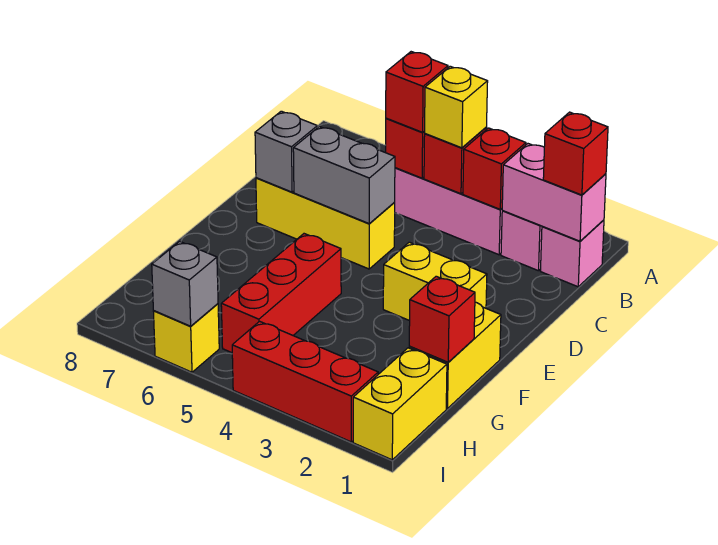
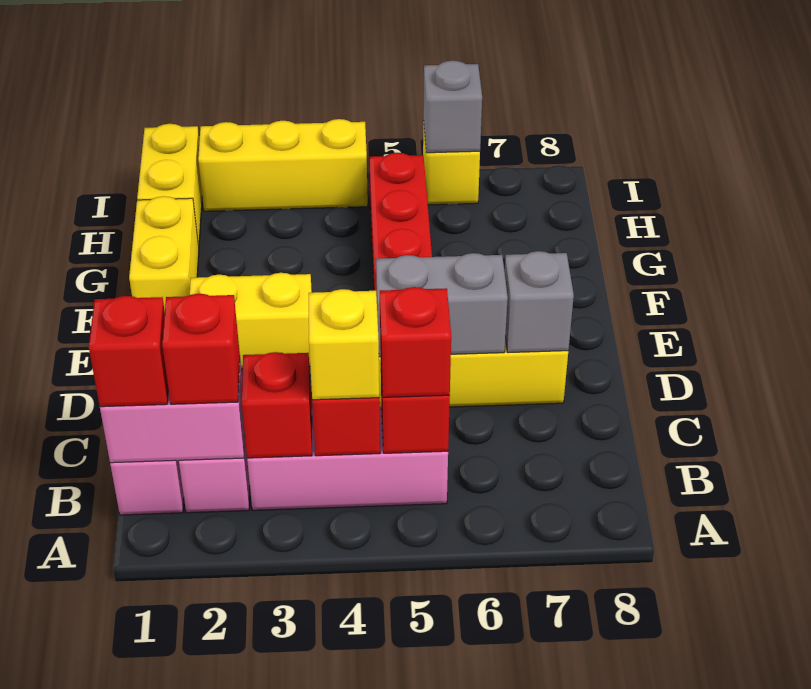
red brick G1 level 2 -> red brick B2 level 3
red brick I2:I4 level 1 -> yellow brick I2:I4 level 1

